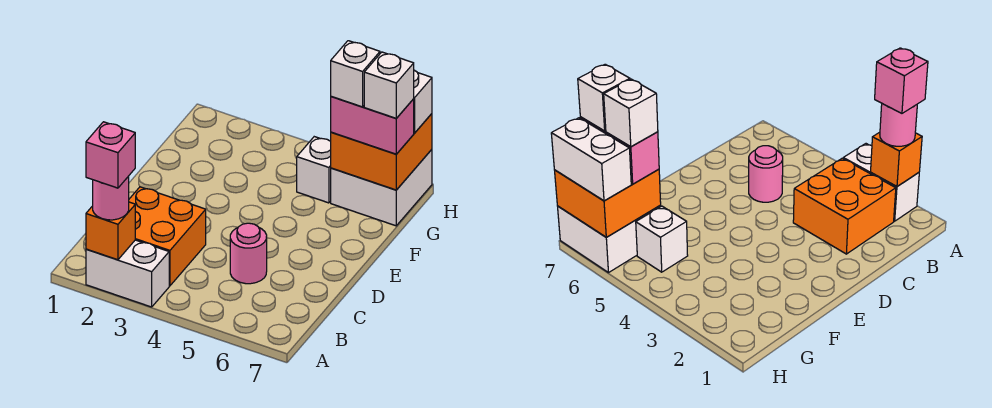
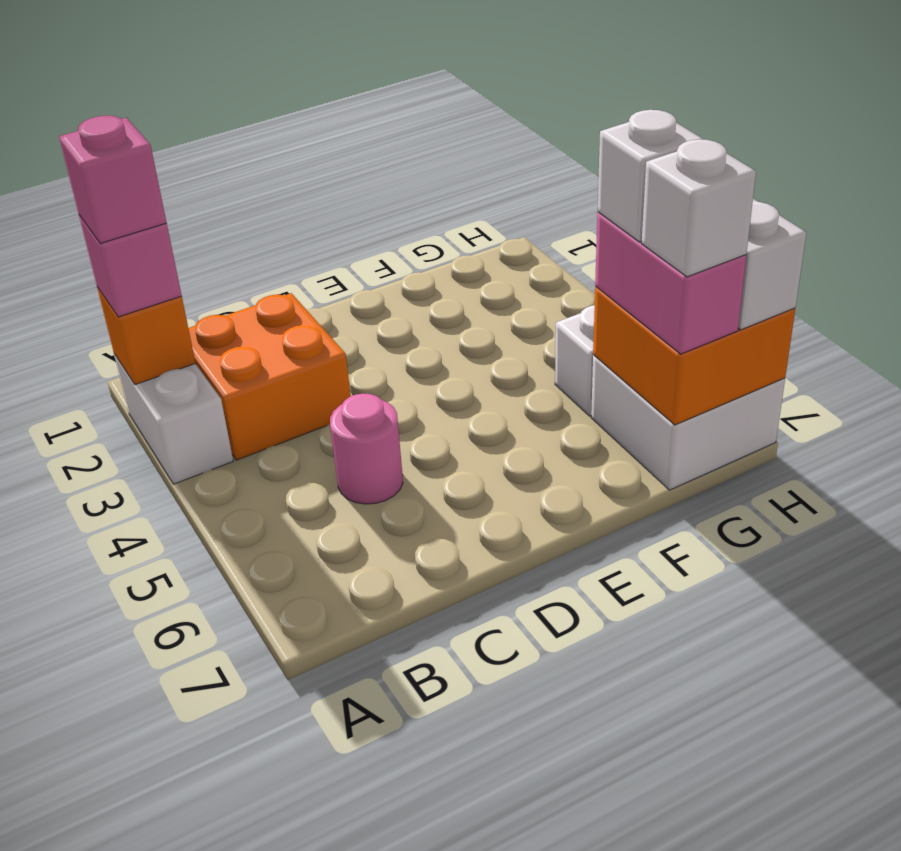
pink round brick A2 level 3 -> pink brick A2 level 3

